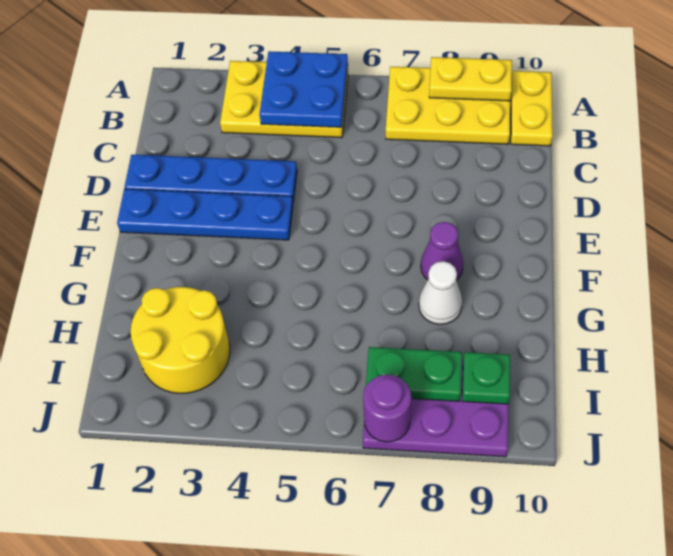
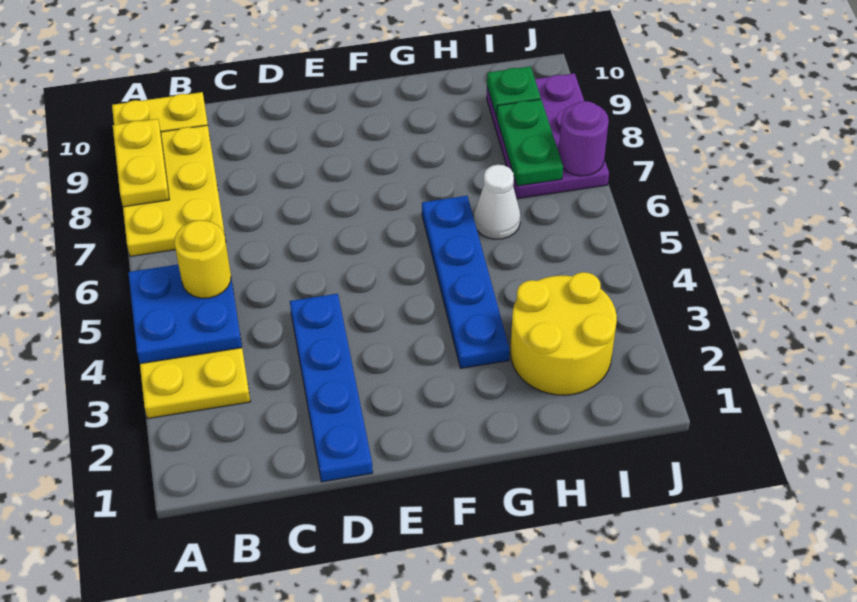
none -> yellow round brick B5 level 3
blue plate E1:E4 level 1 -> blue plate G3:G6 level 1
purple cone F8 level 1 -> none
white cone G8 level 1 -> white cone H6 level 1

